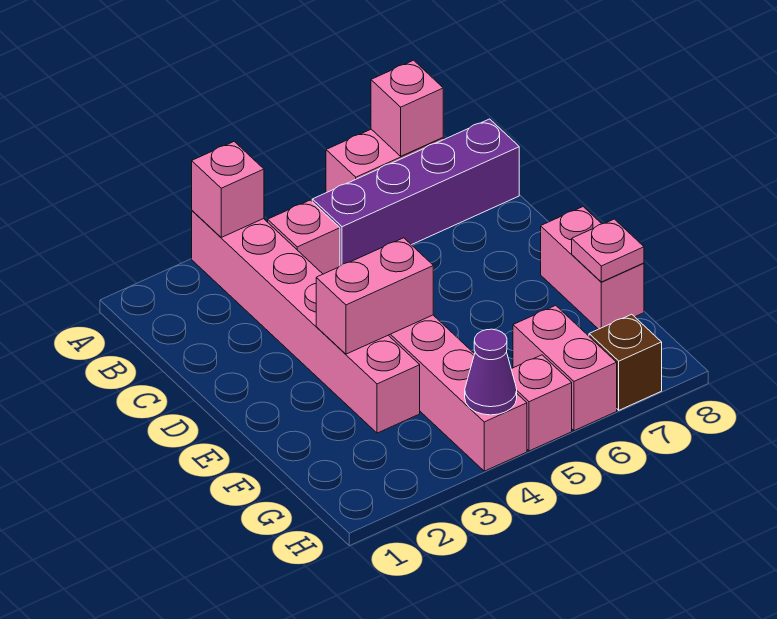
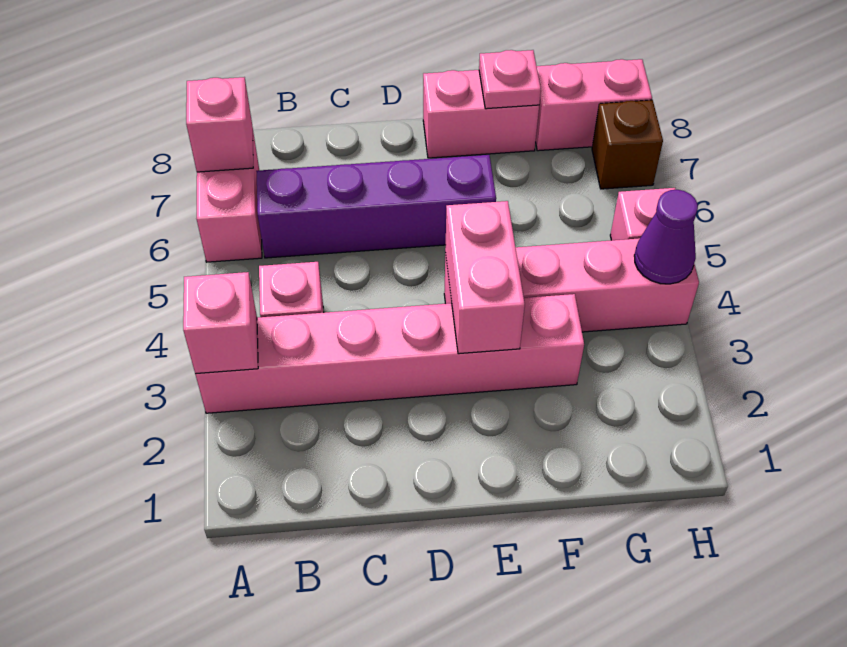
purple brick B5:B8 level 1 -> purple brick B6:E6 level 1
pink brick G6:H6 level 1 -> pink brick G8:H8 level 1

